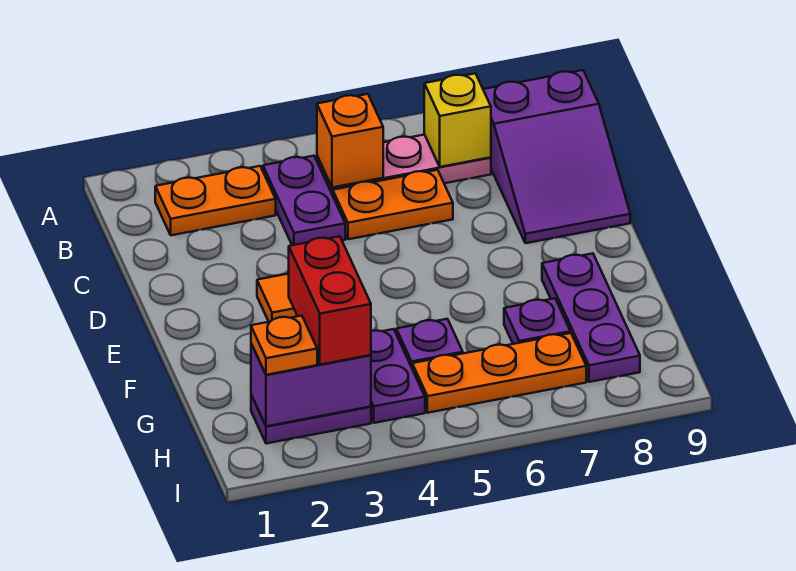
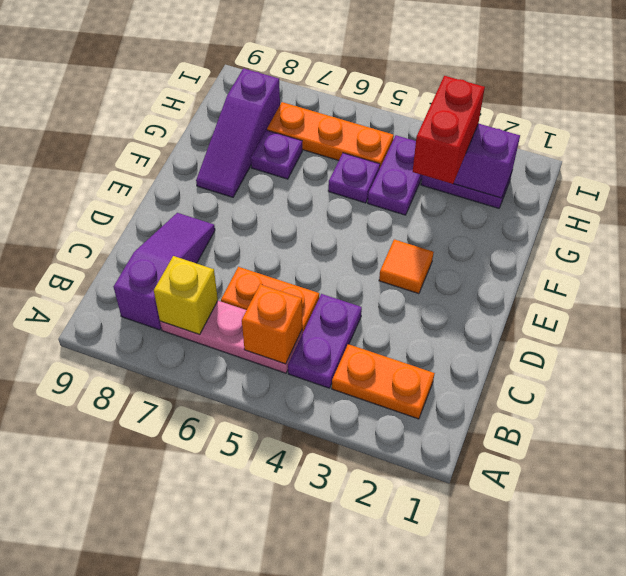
purple slope B8:D9 level 1 top B -> purple slope B8:D8 level 1 top B
purple plate F8:H8 level 1 -> purple slope F8:H8 level 1 top H
orange plate H2 level 3 -> none

